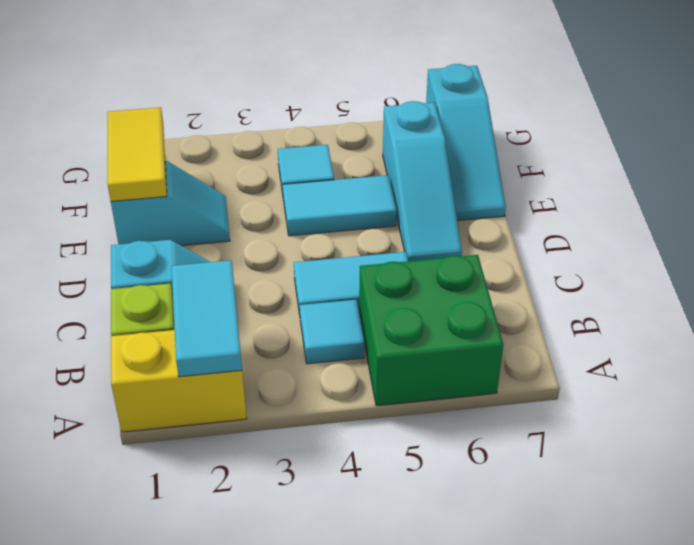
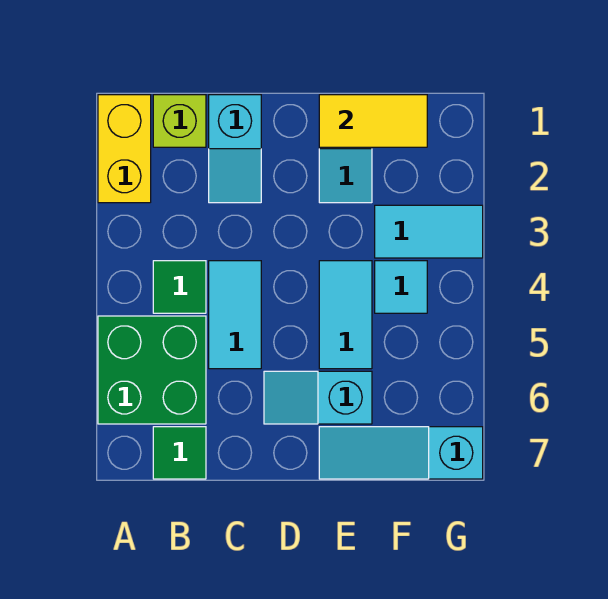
cyan tile A2:B2 level 2 -> cyan tile F3:G3 level 1
cyan tile B4 level 1 -> green tile B4 level 1
none -> green tile B7 level 1
cyan slope D6:F6 level 1 top F -> cyan slope D6:E6 level 1 top E

